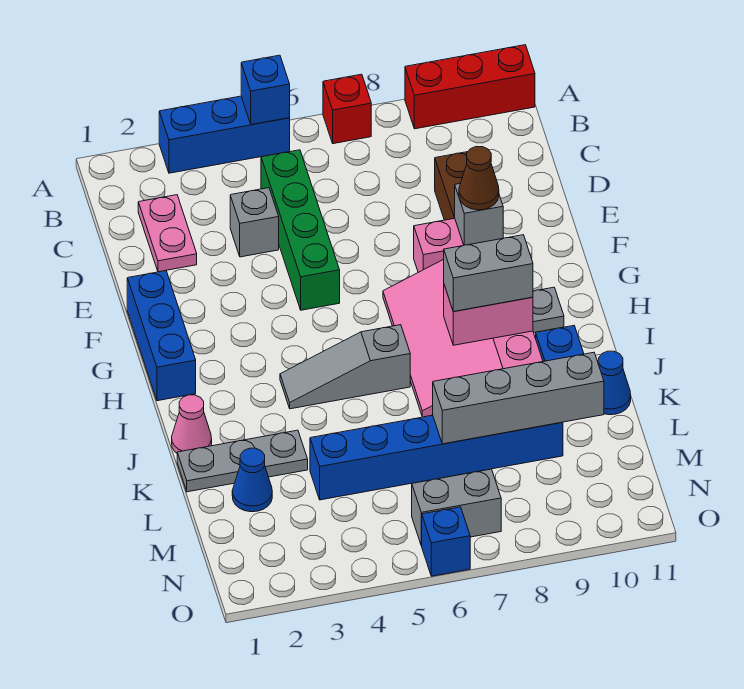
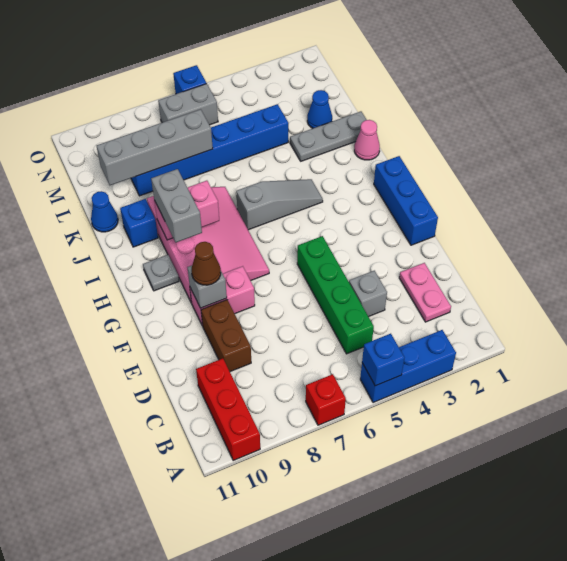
red brick A9:A11 level 1 -> red brick A10:C10 level 1
grey brick I8:I9 level 3 -> grey brick H9:I9 level 3

